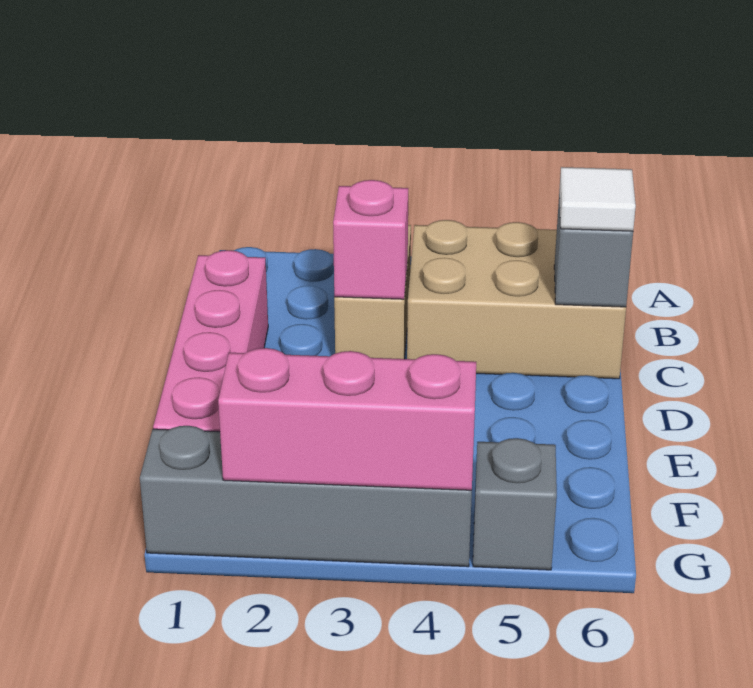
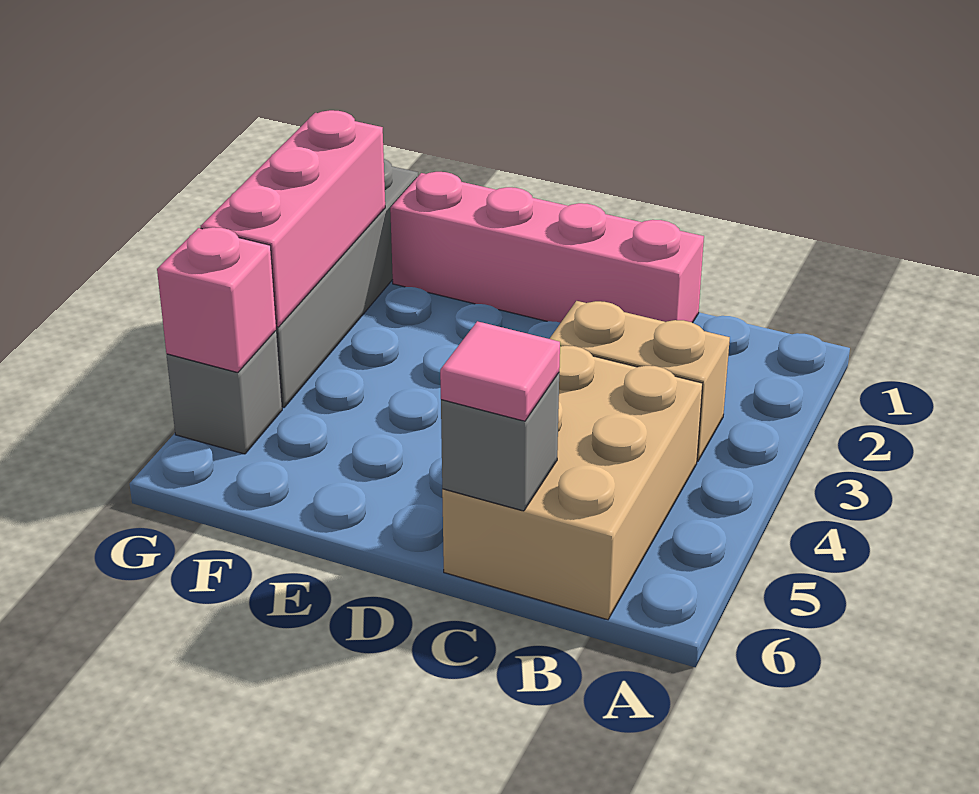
pink brick C3 level 2 -> pink brick G5 level 2
white tile C6 level 3 -> pink tile C6 level 3

